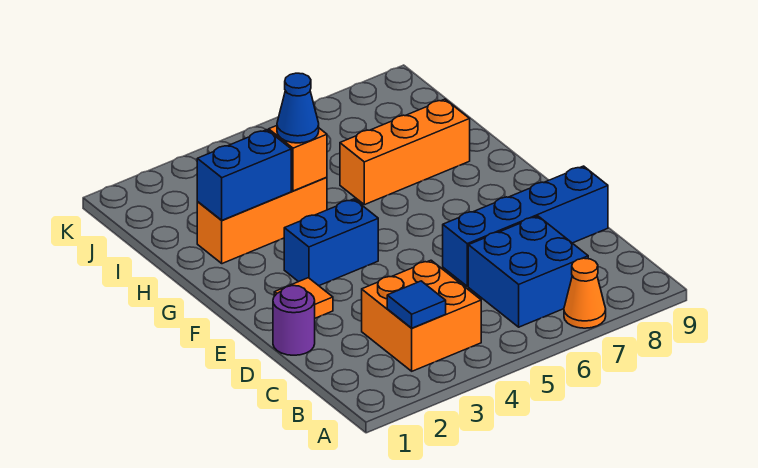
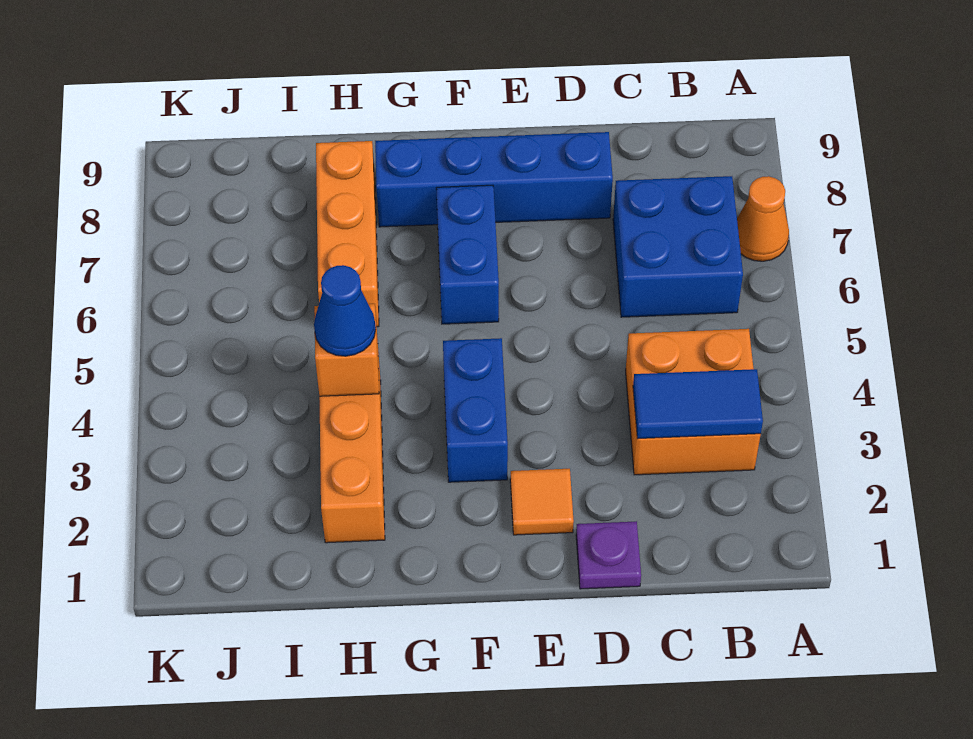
blue tile B3 level 2 -> blue tile B3:C3 level 2
purple round brick D1 level 1 -> purple plate D1 level 1
blue brick D6:D9 level 1 -> blue brick D8:G8 level 1
blue brick H2:H3 level 2 -> blue brick F6:F7 level 1

